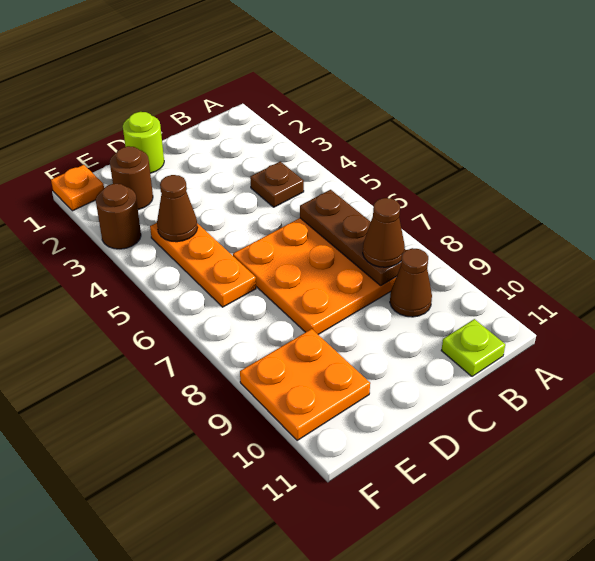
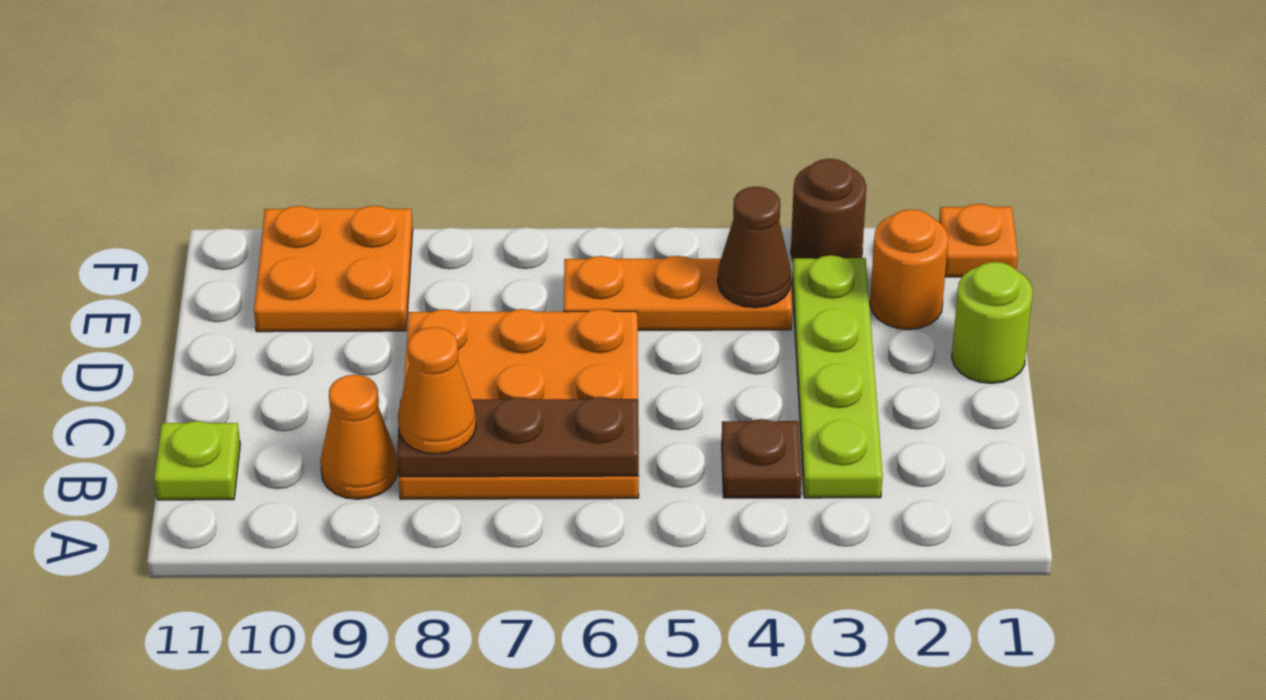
none -> lime plate B3:E3 level 1
brown cone B8 level 3 -> orange cone B8 level 3
brown cone B9 level 1 -> orange cone B9 level 1
brown round brick E2 level 1 -> orange round brick E2 level 1

